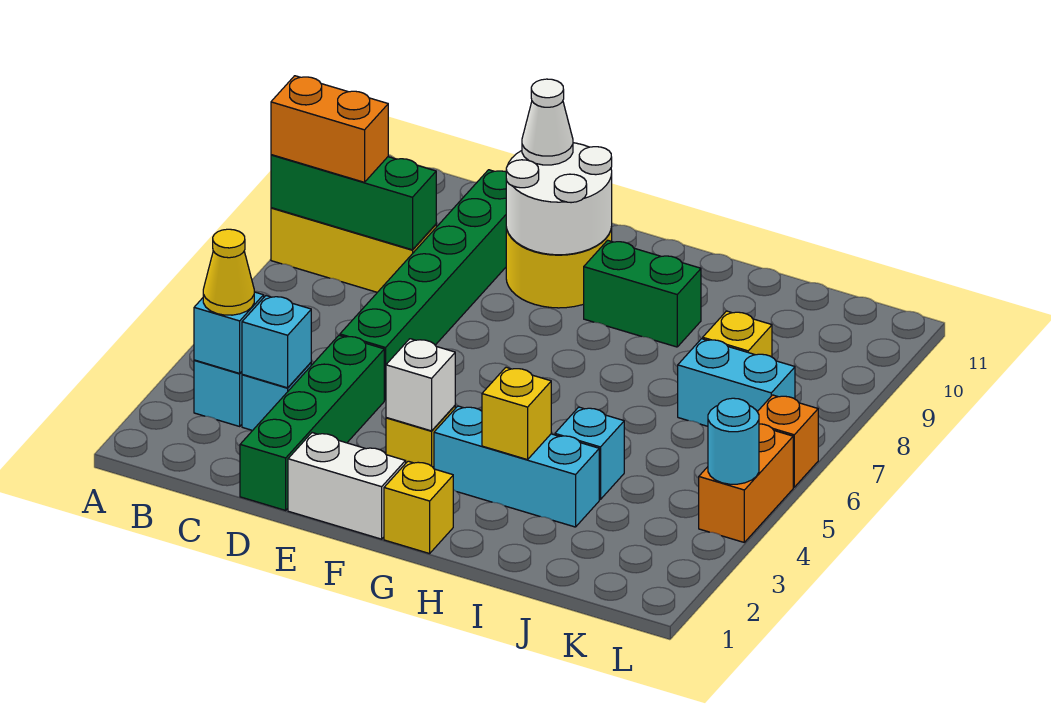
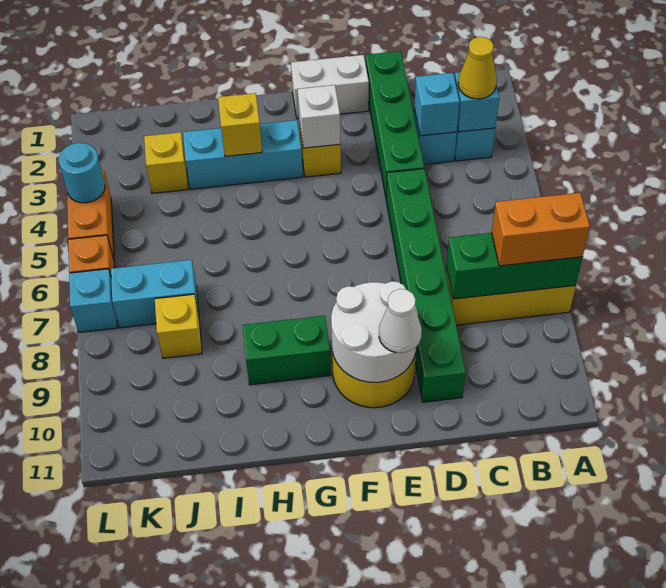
yellow brick G1 level 1 -> yellow brick J3 level 1
cyan brick I4 level 1 -> cyan brick L7 level 1

